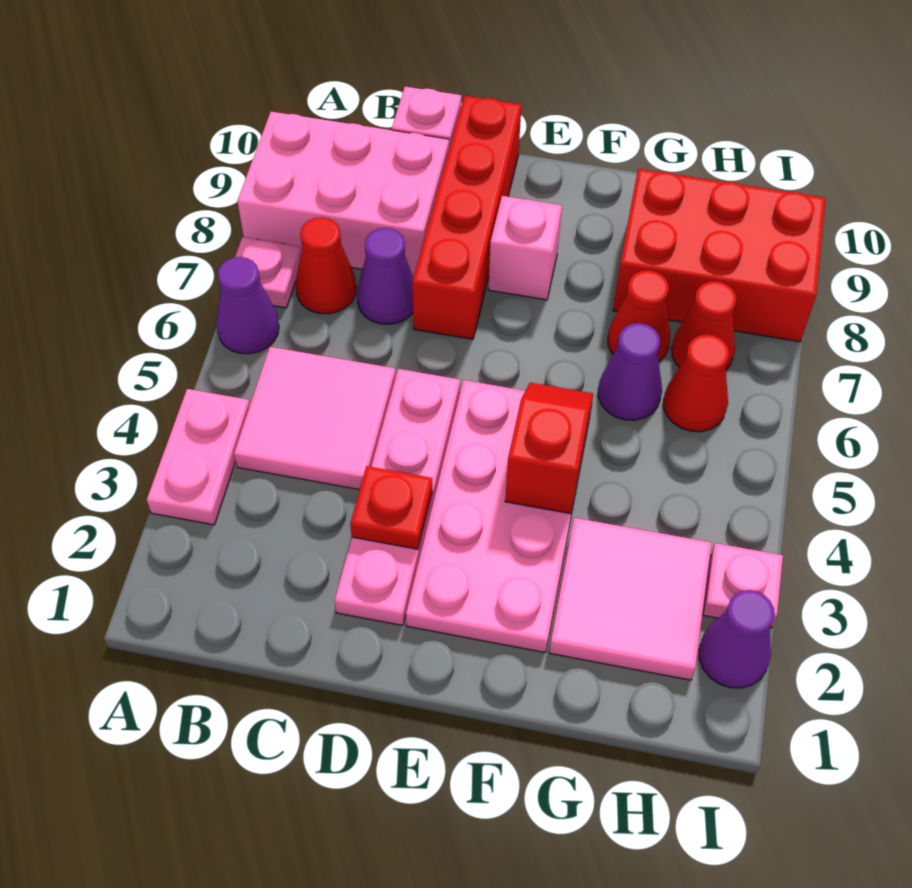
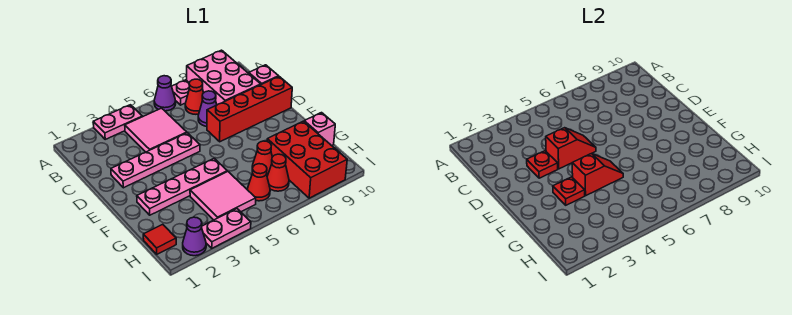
none -> red slope D4:D5 level 2 top 4
pink plate E2:F5 level 1 -> pink plate F2:F5 level 1
pink brick E8 level 1 -> pink brick G10 level 1
none -> red plate F3 level 2
pink tile G2:H3 level 1 -> pink tile G4:H5 level 1
purple cone G6 level 1 -> none
none -> red tile H1 level 1
pink plate I3 level 1 -> pink plate I3:I4 level 1

